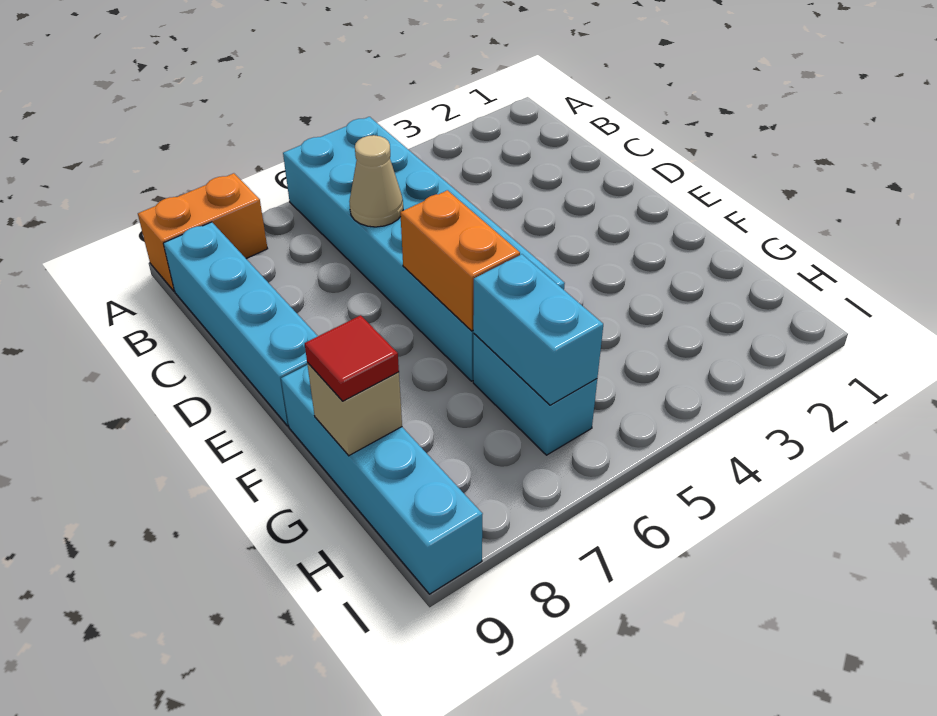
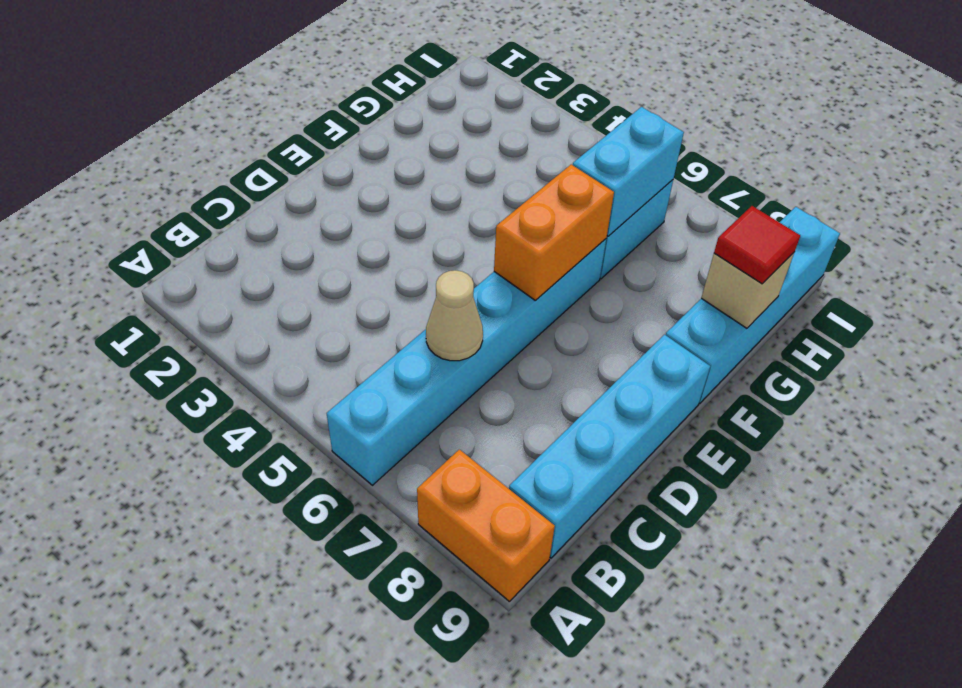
cyan brick A5:F6 level 1 -> cyan brick A6:F6 level 1

